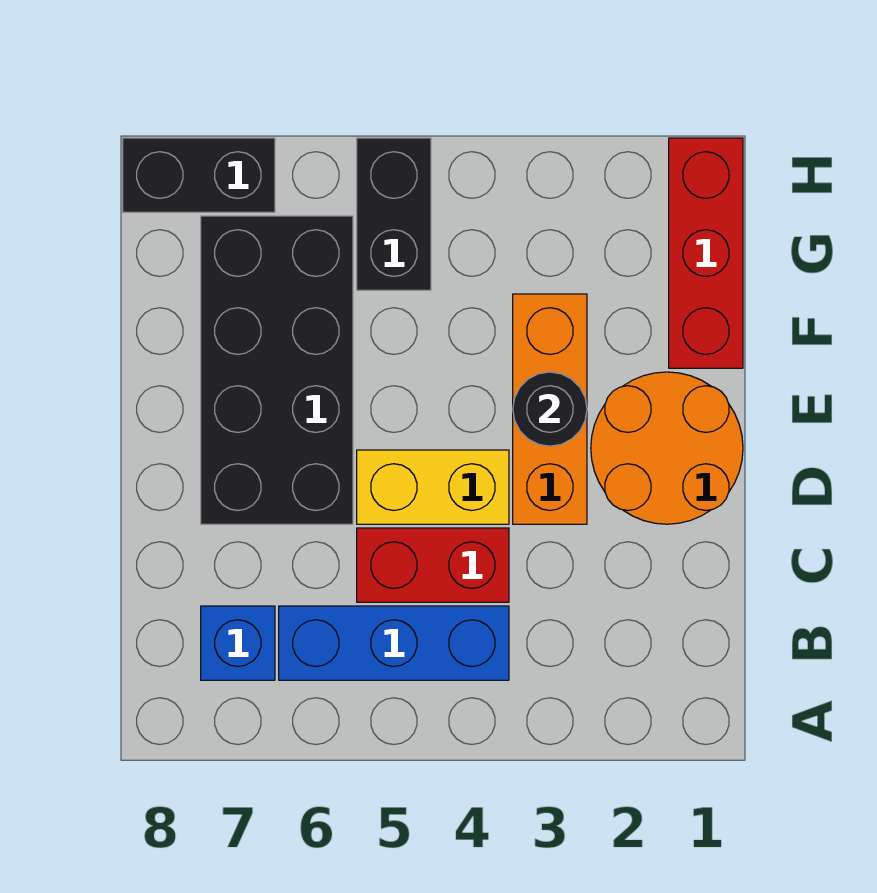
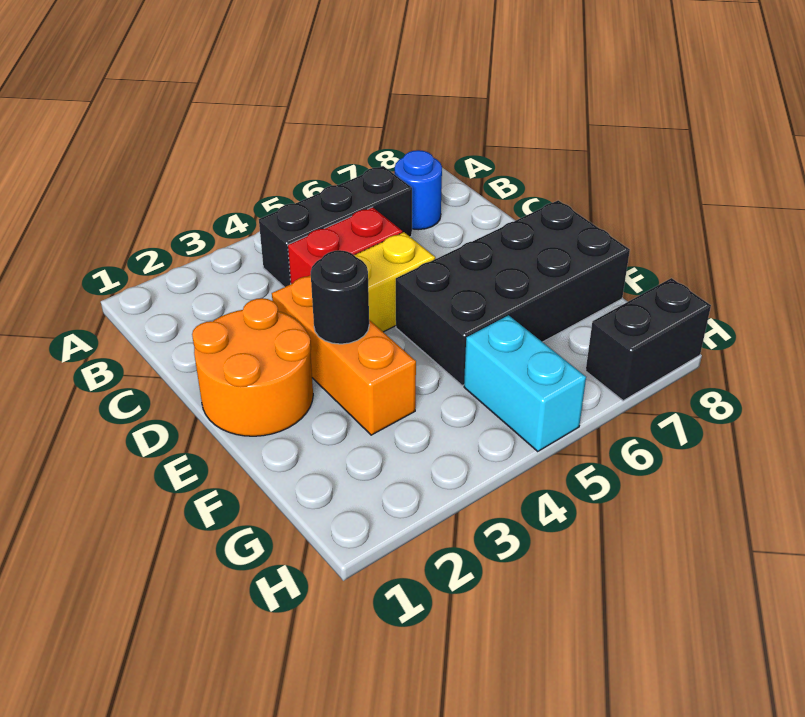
blue brick B4:B6 level 1 -> black brick B4:B6 level 1
blue brick B7 level 1 -> blue round brick B7 level 1
black brick D6:G7 level 1 -> black brick E5:F8 level 1
red brick F1:H1 level 1 -> none
black brick G5:H5 level 1 -> cyan brick G5:H5 level 1

